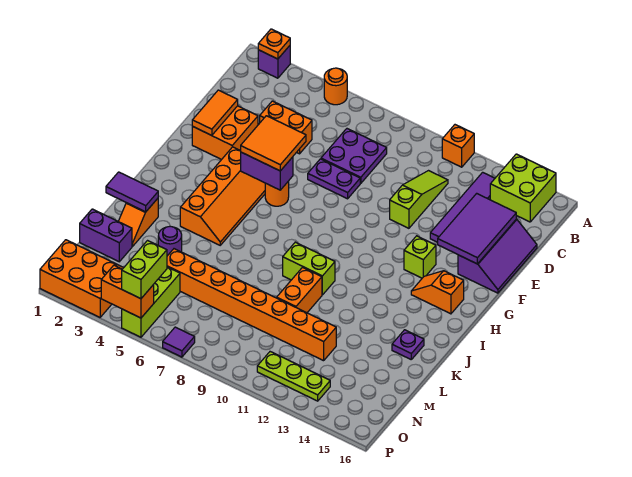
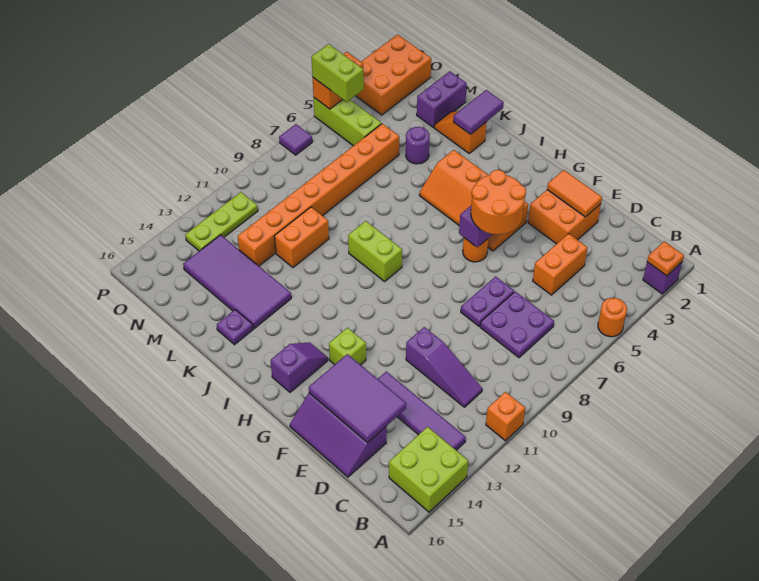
lime slope C11:E11 level 1 top E -> purple slope C11:E11 level 1 top E
orange tile F5:G6 level 3 -> orange round brick F5:G6 level 3
orange slope H14:H15 level 1 top 15 -> purple slope H14:H15 level 1 top 15
lime brick J9:J10 level 1 -> lime brick I9:J9 level 1
orange brick K10:L10 level 1 -> orange brick L10:L11 level 1
none -> purple tile K13:N14 level 1

